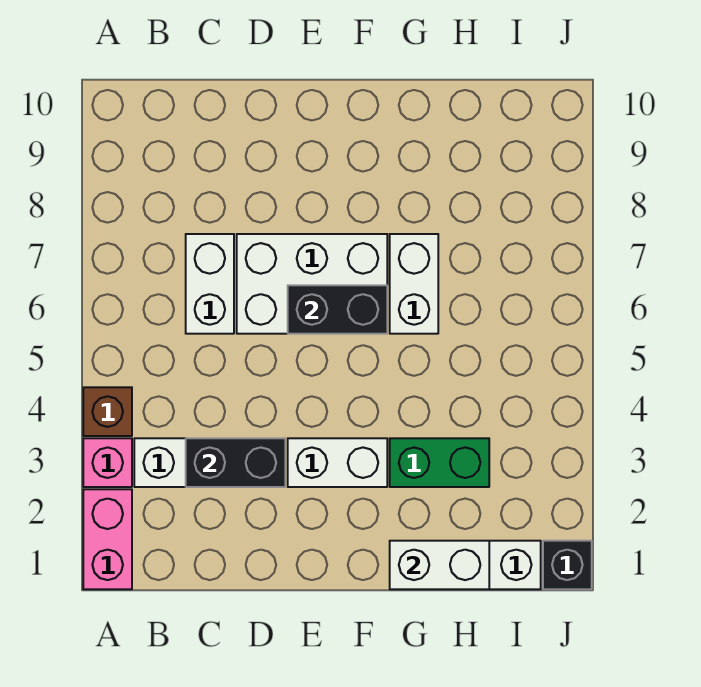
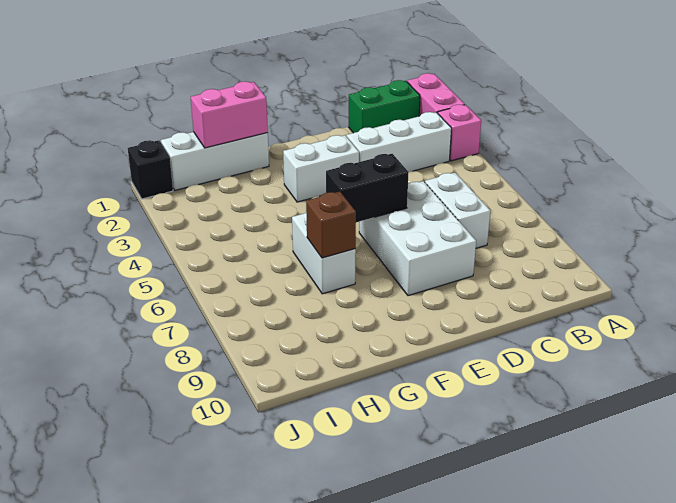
brown brick A4 level 1 -> brown brick G7 level 2
black brick C3:D3 level 2 -> none
white brick D6:F7 level 1 -> white brick D6:E8 level 1
white brick G1:H1 level 2 -> pink brick G1:H1 level 2
green brick G3:H3 level 1 -> green brick B1:C1 level 1

